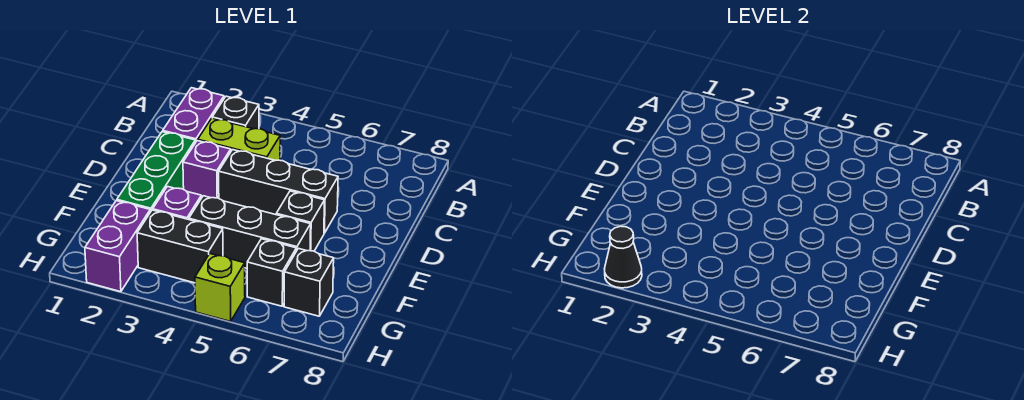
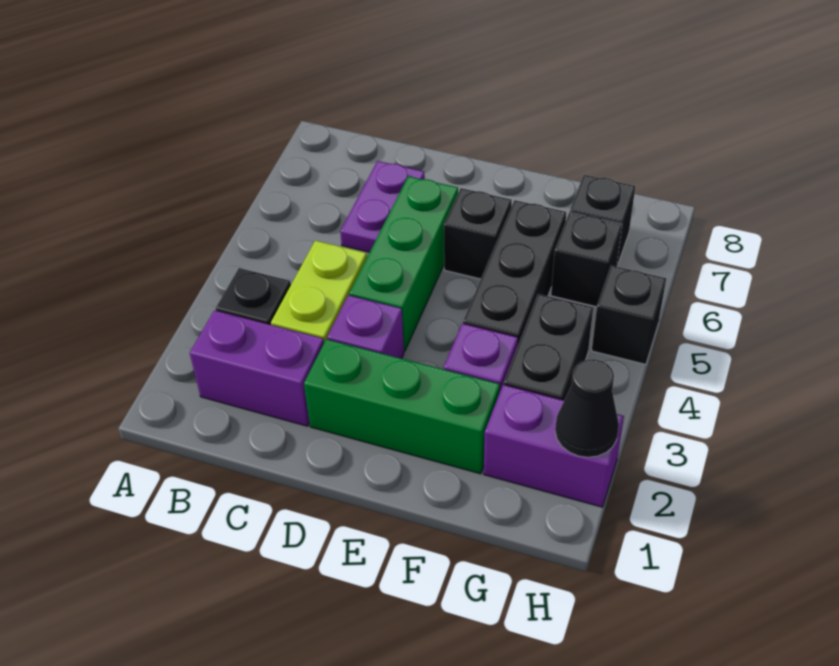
none -> purple plate C6:C7 level 1
black brick D4:D6 level 1 -> green brick D4:D6 level 1
lime brick H5 level 1 -> black brick H5 level 1

